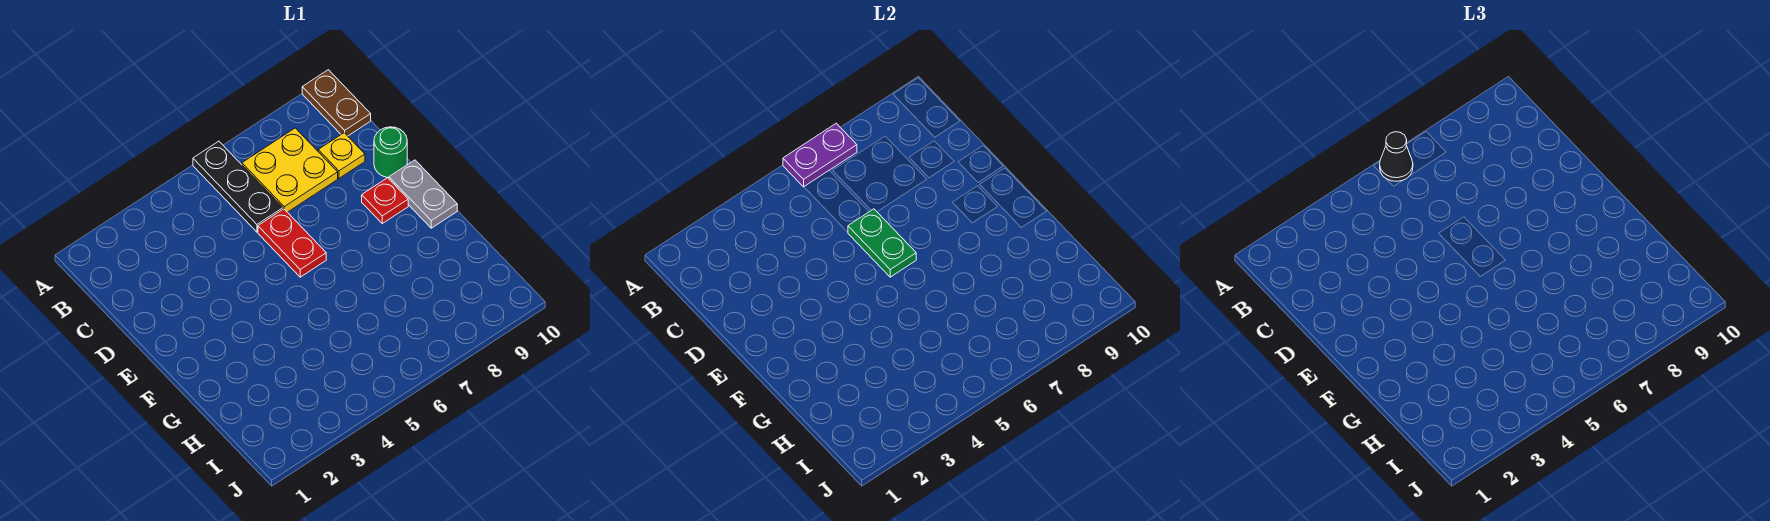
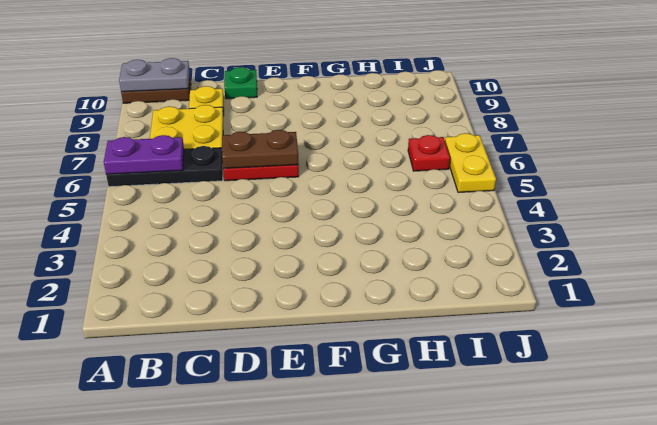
purple plate A6:A7 level 2 -> purple plate A6:B6 level 2
black cone A6 level 3 -> none
green plate D6:E6 level 2 -> brown plate D6:E6 level 2
green round brick D10 level 1 -> green plate D10 level 1
red plate E9 level 1 -> red plate I6 level 1
grey plate E10:F10 level 1 -> grey plate A10:B10 level 2
none -> yellow plate J5:J6 level 1

